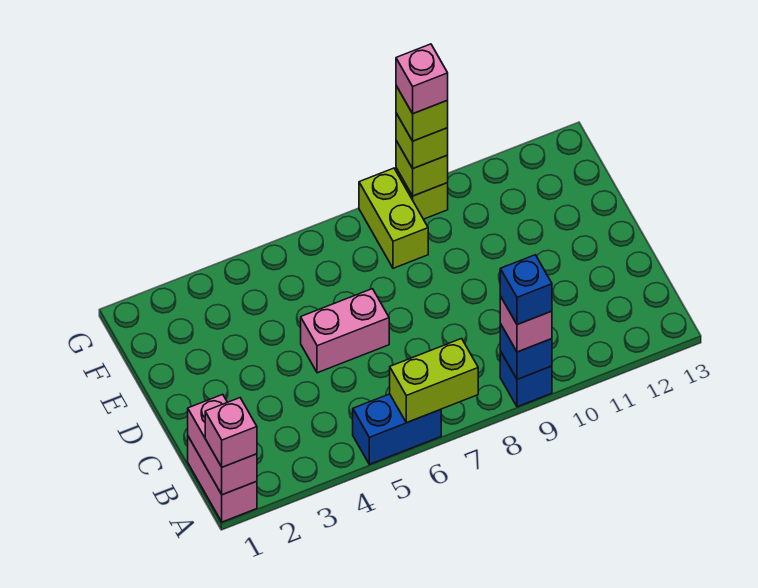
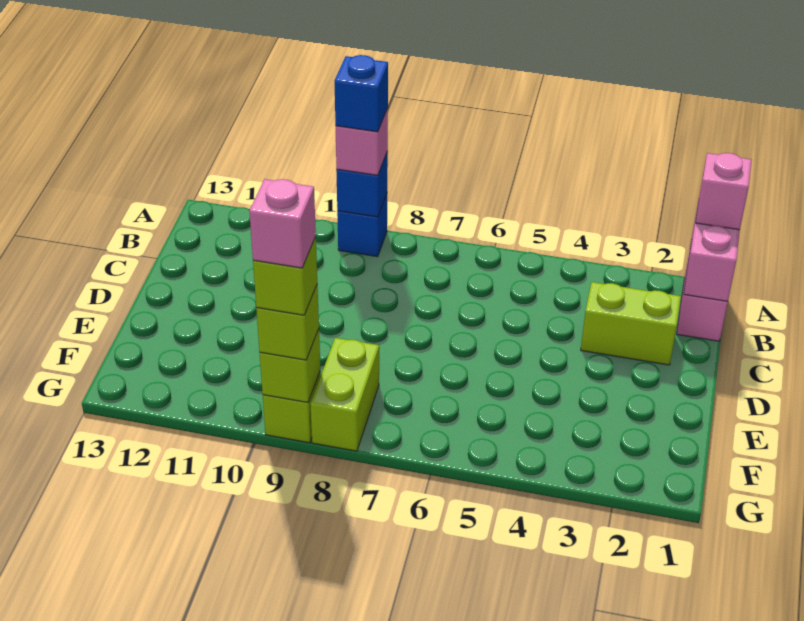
blue brick A5:A6 level 1 -> none
lime brick A6:A7 level 2 -> lime brick C2:C3 level 1
pink brick D5:D6 level 1 -> none

